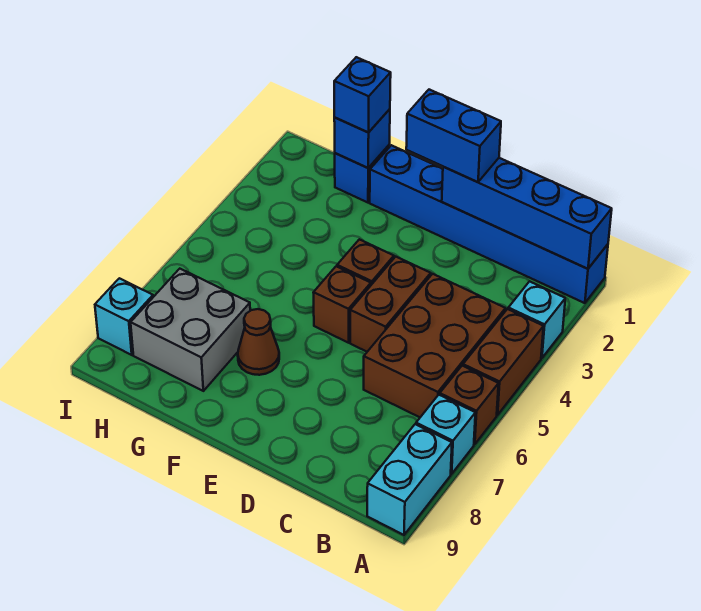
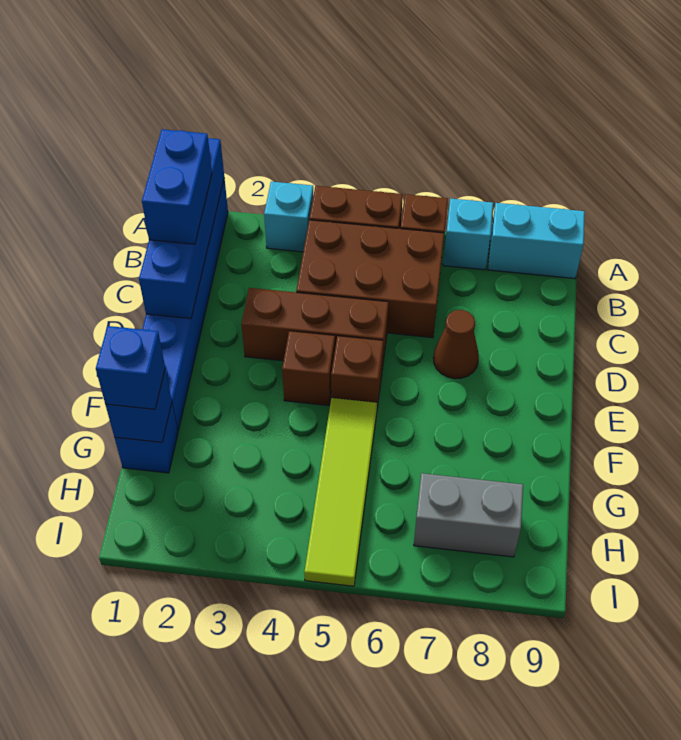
blue brick D1:E1 level 3 -> blue brick B1:C1 level 3
brown brick D4:D5 level 1 -> brown brick D3:D5 level 1
none -> lime tile F5:I5 level 1
brown cone F7 level 1 -> brown cone D7 level 1
grey brick G7:H8 level 1 -> grey brick H7:H8 level 1
cyan brick I8 level 1 -> none

